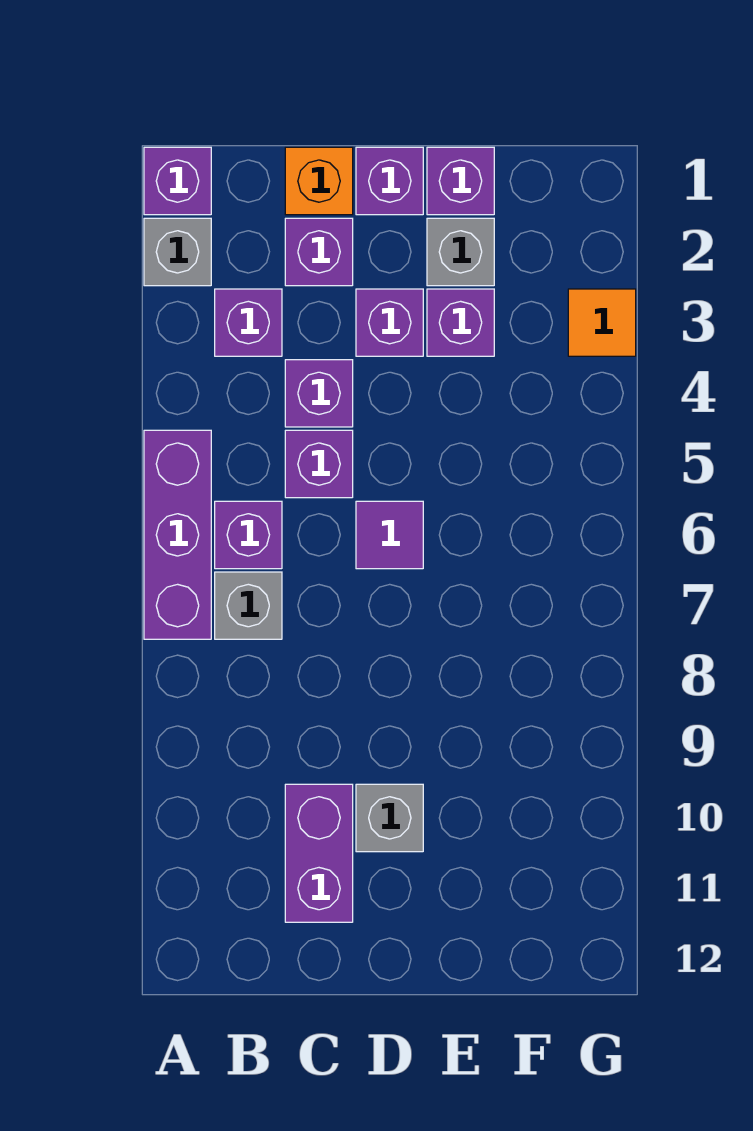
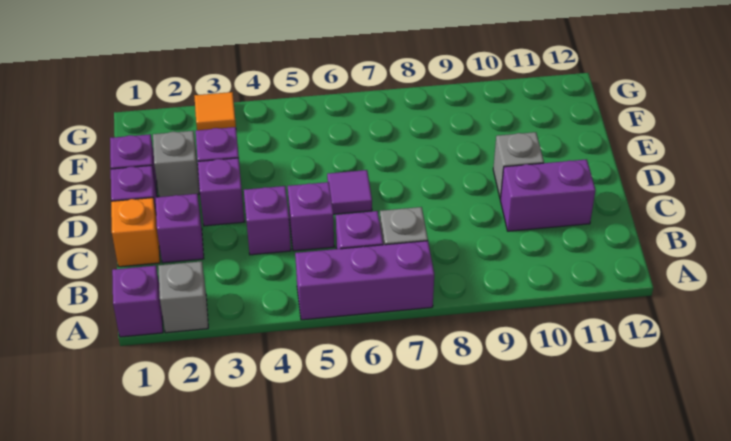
purple brick B3 level 1 -> none

